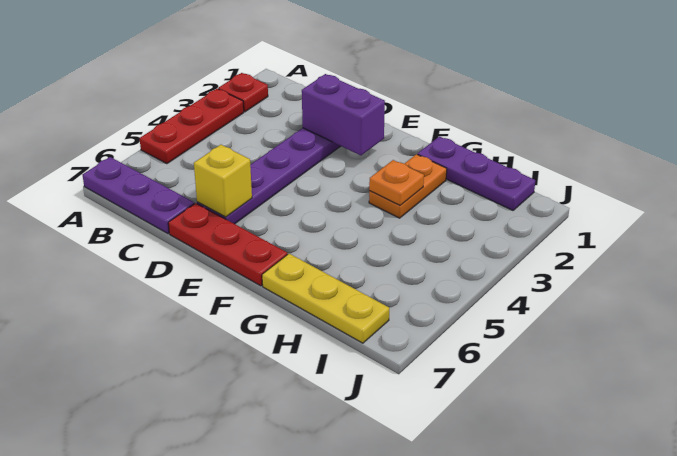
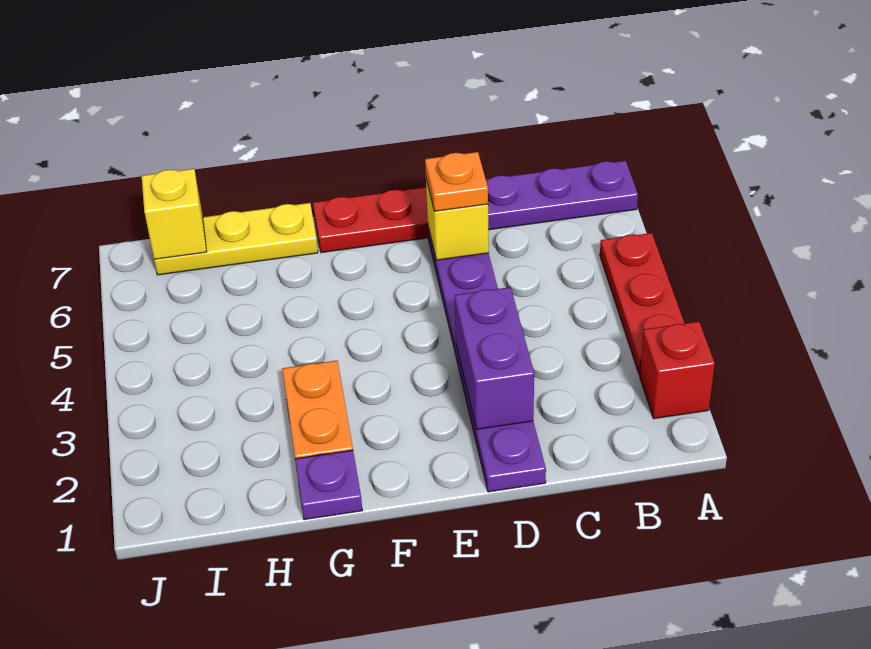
red plate A2 level 1 -> red brick A2 level 1
purple brick D2:E2 level 2 -> purple brick D2:D3 level 2
purple plate G1:I1 level 1 -> purple plate G1 level 1
orange plate G3 level 2 -> orange plate D6 level 3
none -> yellow brick I7 level 2

